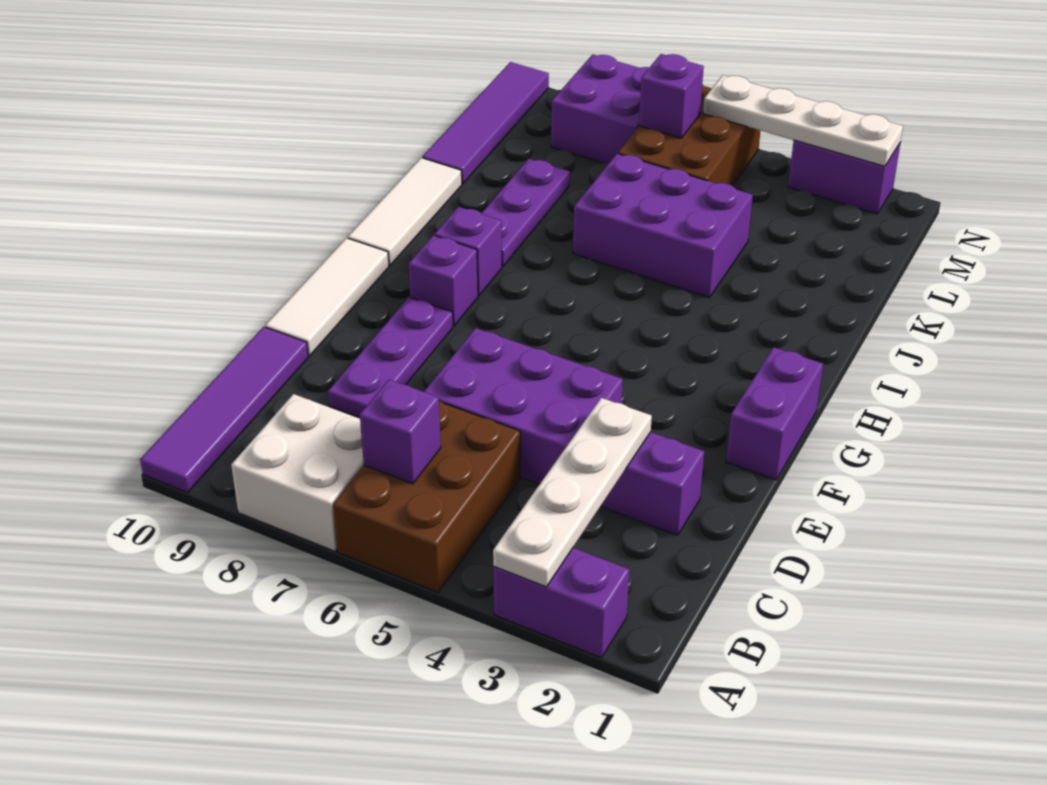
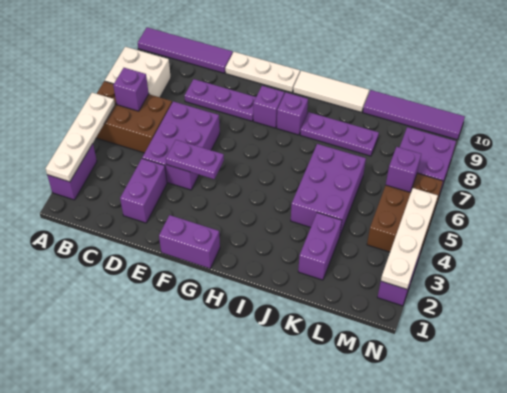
white plate A3:D3 level 2 -> white plate A2:A5 level 2
none -> purple plate E4:F4 level 2
white tile E10:G10 level 1 -> white plate E10:G10 level 1
none -> purple brick K2:K3 level 1
brown brick L5:N6 level 1 -> brown brick M4:N6 level 1

